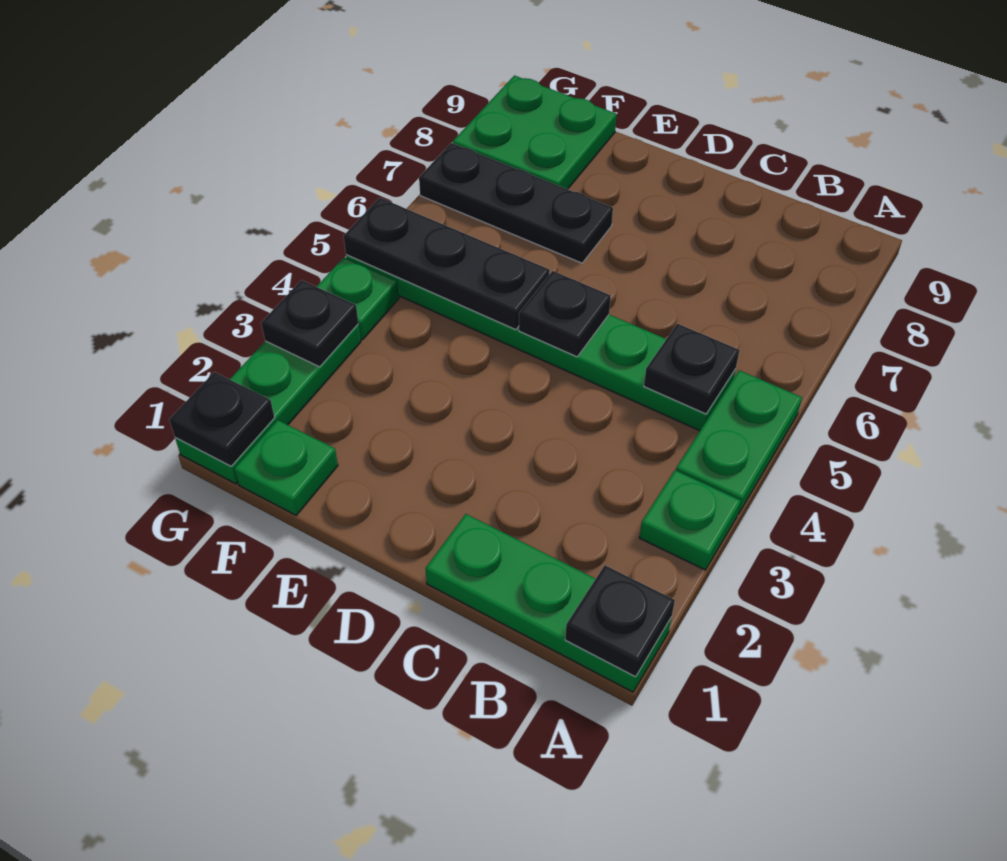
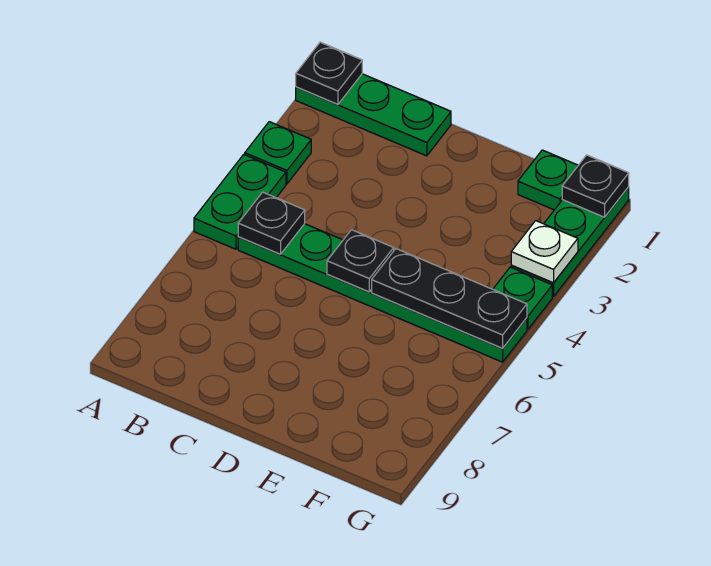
black plate E7:G7 level 1 -> none
green plate F8:G9 level 1 -> none
black plate G3 level 2 -> white plate G3 level 2

